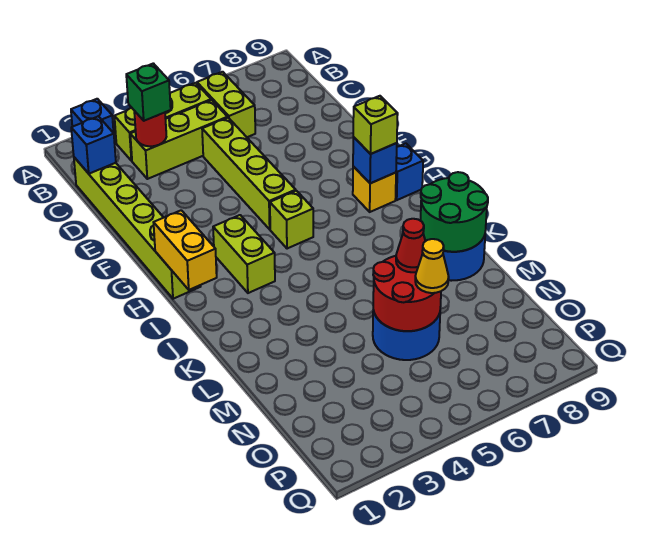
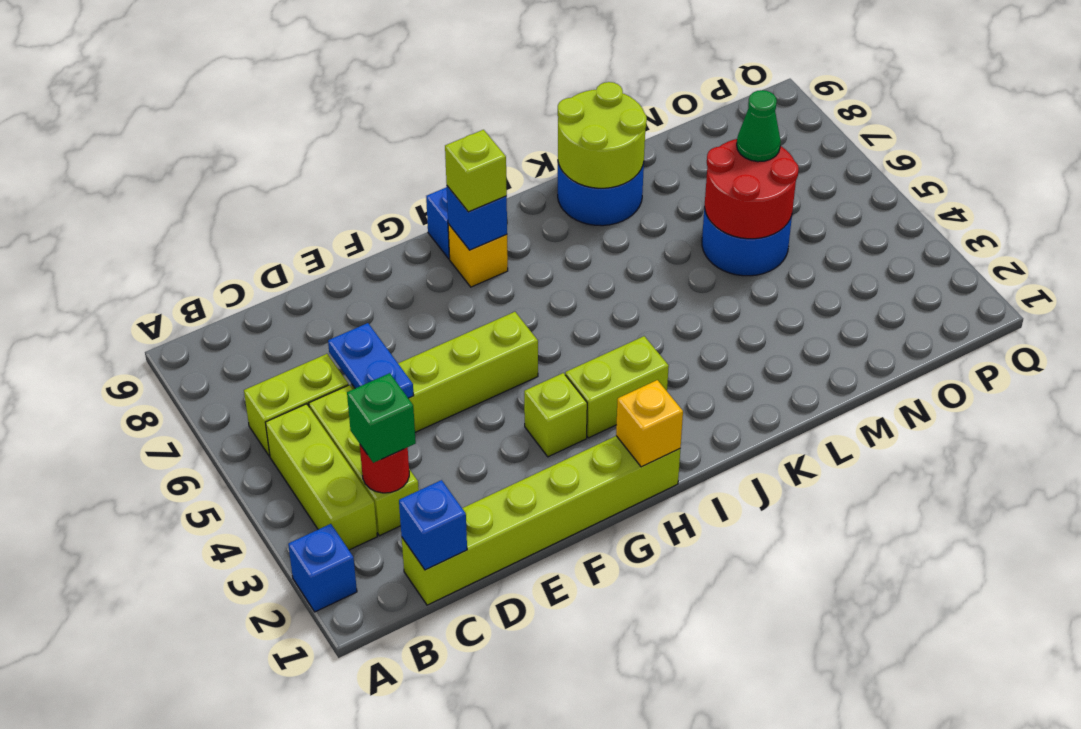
none -> blue plate D5:D6 level 2
yellow brick H1:I1 level 2 -> yellow brick H1 level 2
lime brick H5 level 1 -> lime brick G3 level 1
green round brick K8:L9 level 2 -> lime round brick K8:L9 level 2
red cone M6 level 3 -> none
yellow cone N6 level 3 -> green cone N6 level 3

